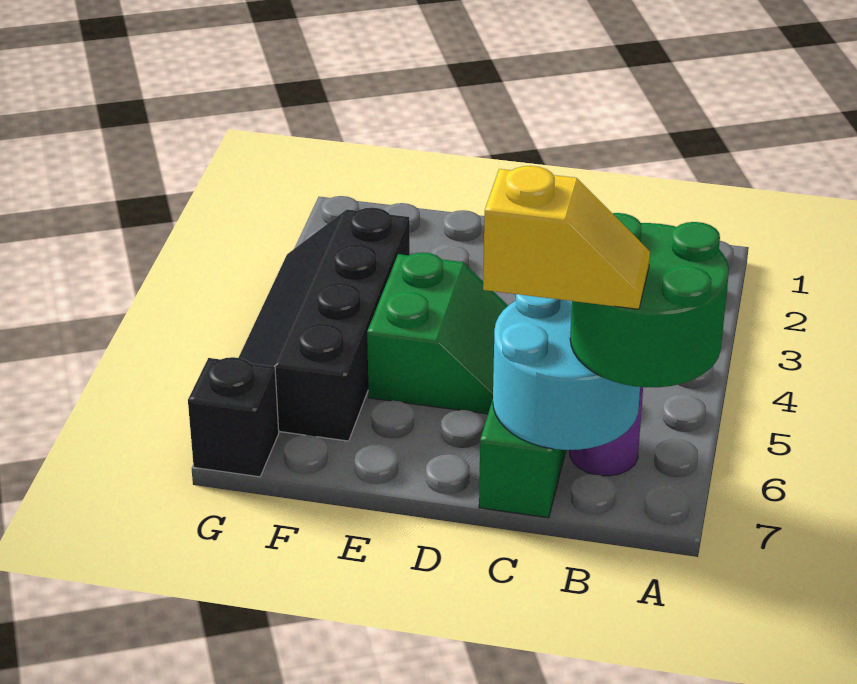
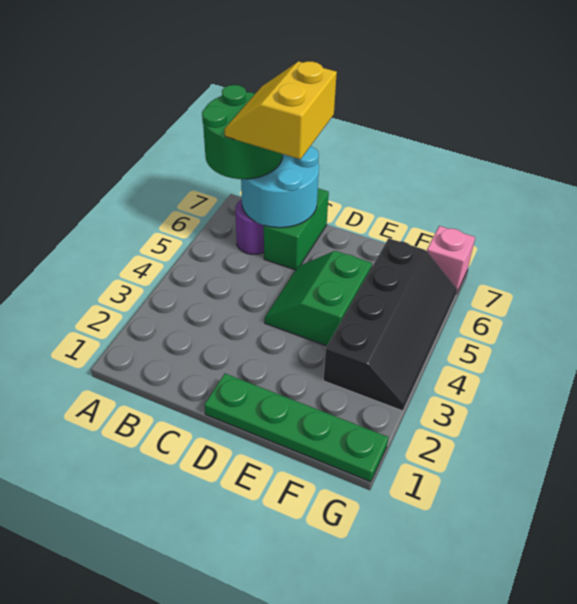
yellow slope B7:C7 level 4 top C -> yellow slope B6:C7 level 4 top C
none -> green plate D1:G1 level 1
black brick G7 level 1 -> pink brick G7 level 1

